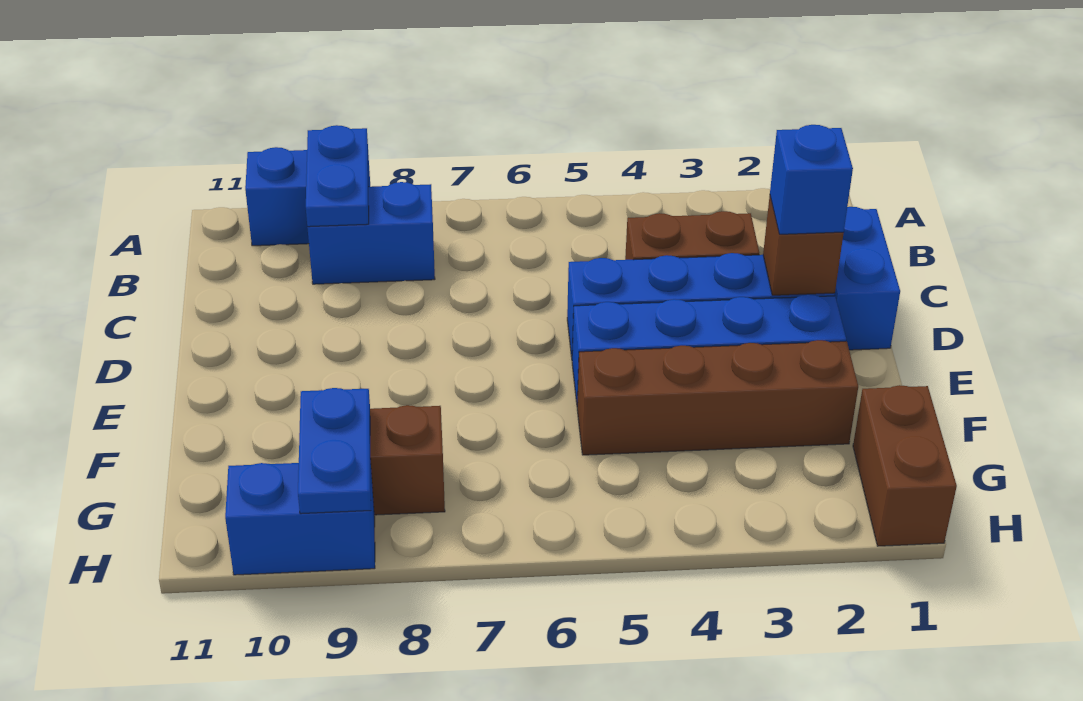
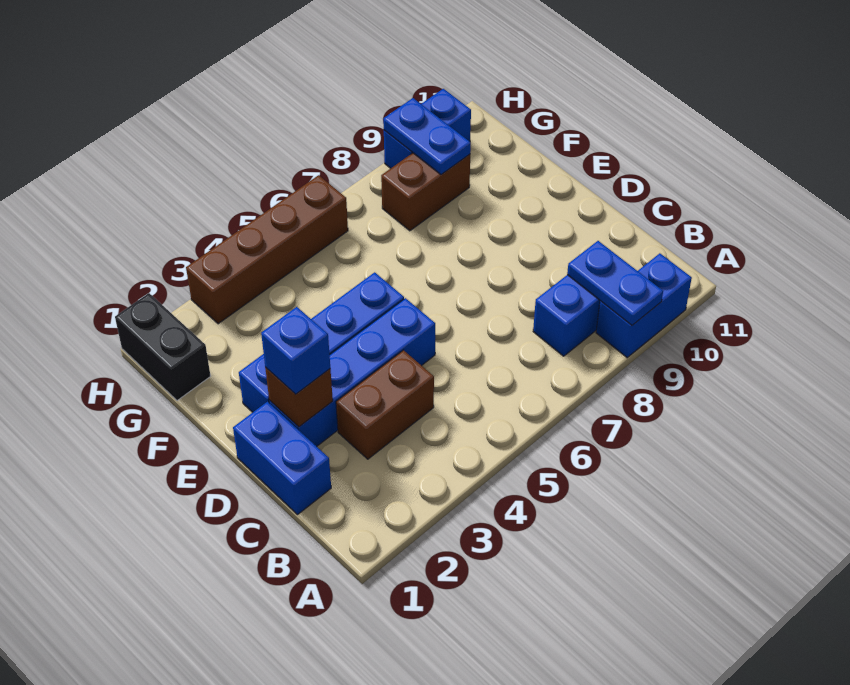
brown brick F2:F5 level 1 -> brown brick H3:H6 level 1
brown brick G1:H1 level 1 -> black brick G1:H1 level 1

